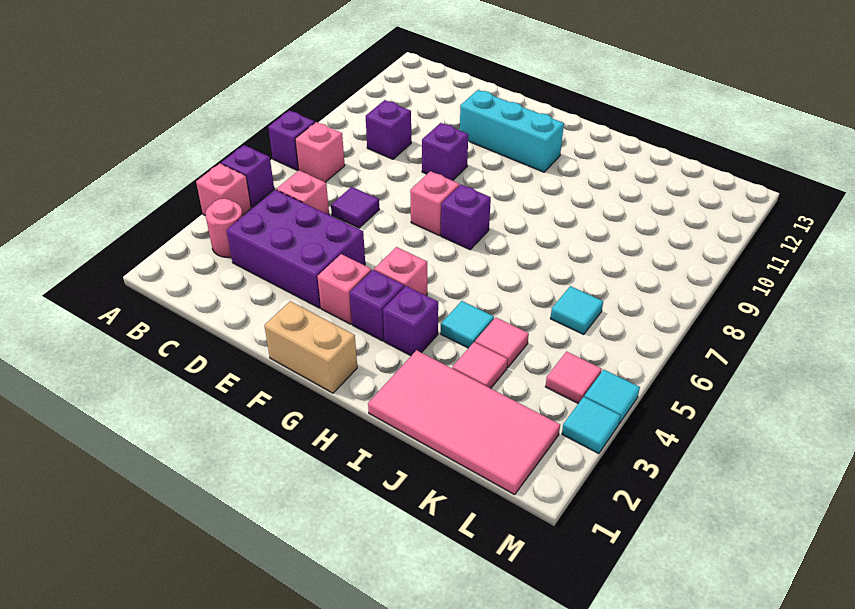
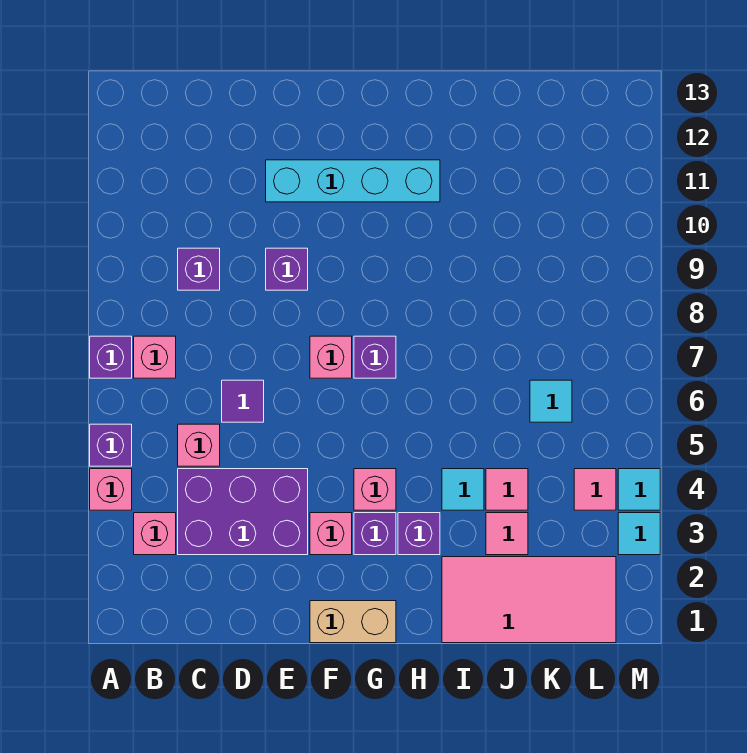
pink round brick B3 level 1 -> pink brick B3 level 1
cyan brick E11:G11 level 1 -> cyan brick E11:H11 level 1

